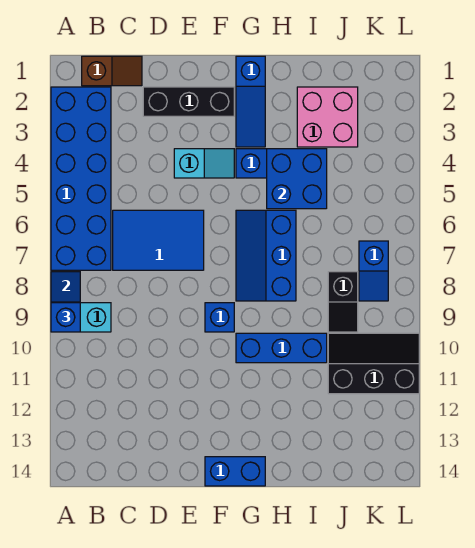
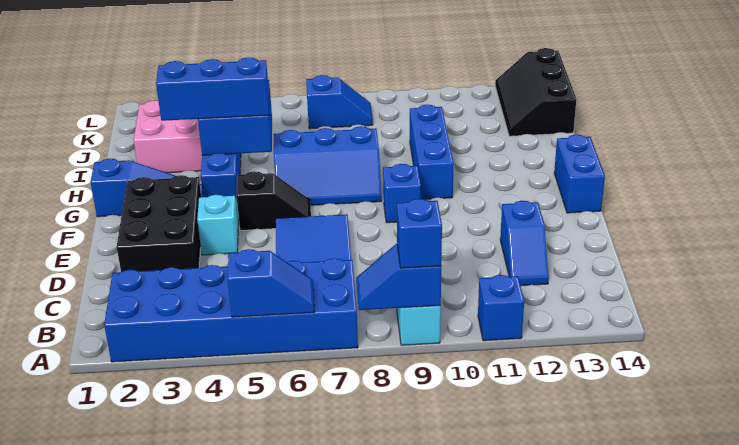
none -> blue slope A5:A6 level 2 top 5
none -> blue brick A11 level 1
brown slope B1:C1 level 1 top B -> none
none -> blue slope C12:D12 level 1 top D
black brick D2:F2 level 1 -> black brick D2:F3 level 1
none -> blue brick H3:H5 level 3
black slope J8:J9 level 1 top 8 -> black slope F5:F6 level 1 top 5
black slope J10:L11 level 1 top 11 -> black slope J13:L14 level 1 top 14

